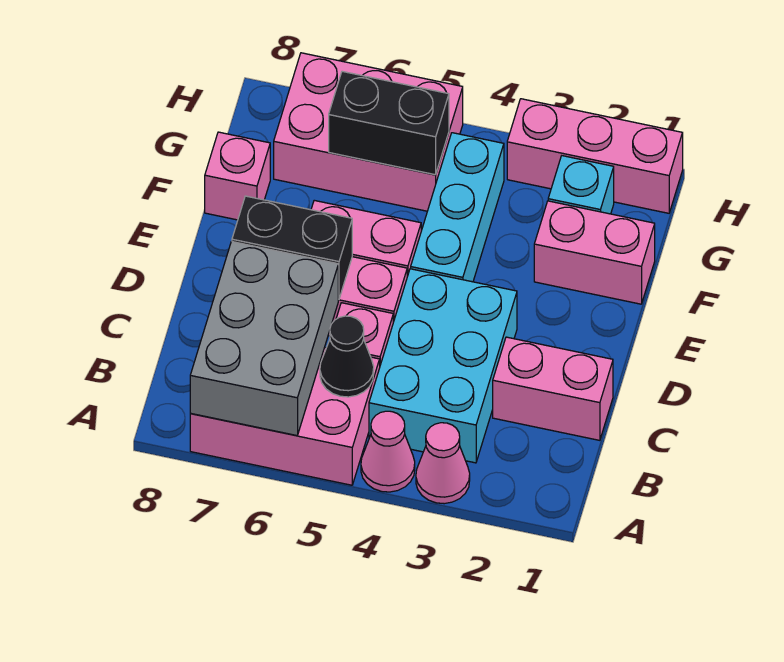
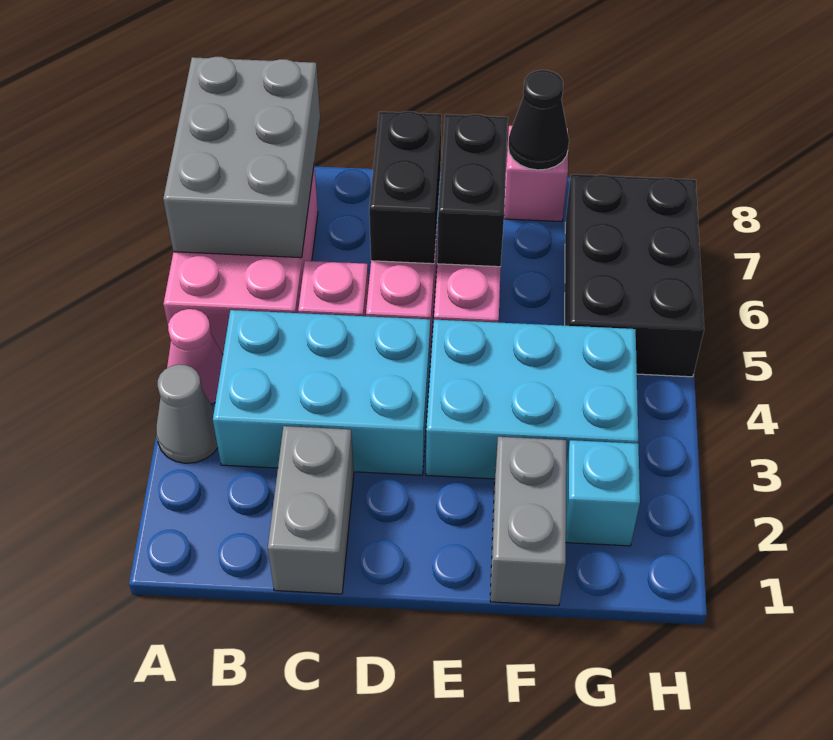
pink cone A3 level 1 -> grey cone A3 level 1
grey brick A6:C7 level 2 -> grey brick A6:B8 level 2
black cone B5 level 2 -> black cone F8 level 2
pink brick C1:C2 level 1 -> grey brick C1:C2 level 1
cyan brick E4:G4 level 1 -> cyan brick E3:G4 level 1
pink brick F1:F2 level 1 -> grey brick F1:F2 level 1
pink brick G5:H7 level 1 -> black brick G5:H7 level 1
black brick G5:G6 level 2 -> black brick E6:E7 level 2
pink brick H1:H3 level 1 -> none

